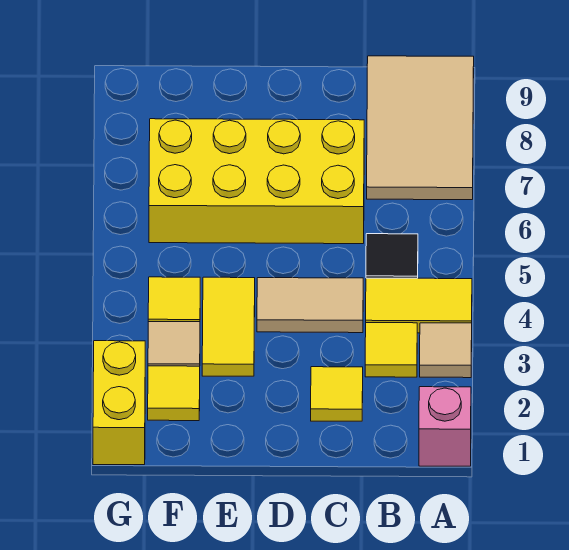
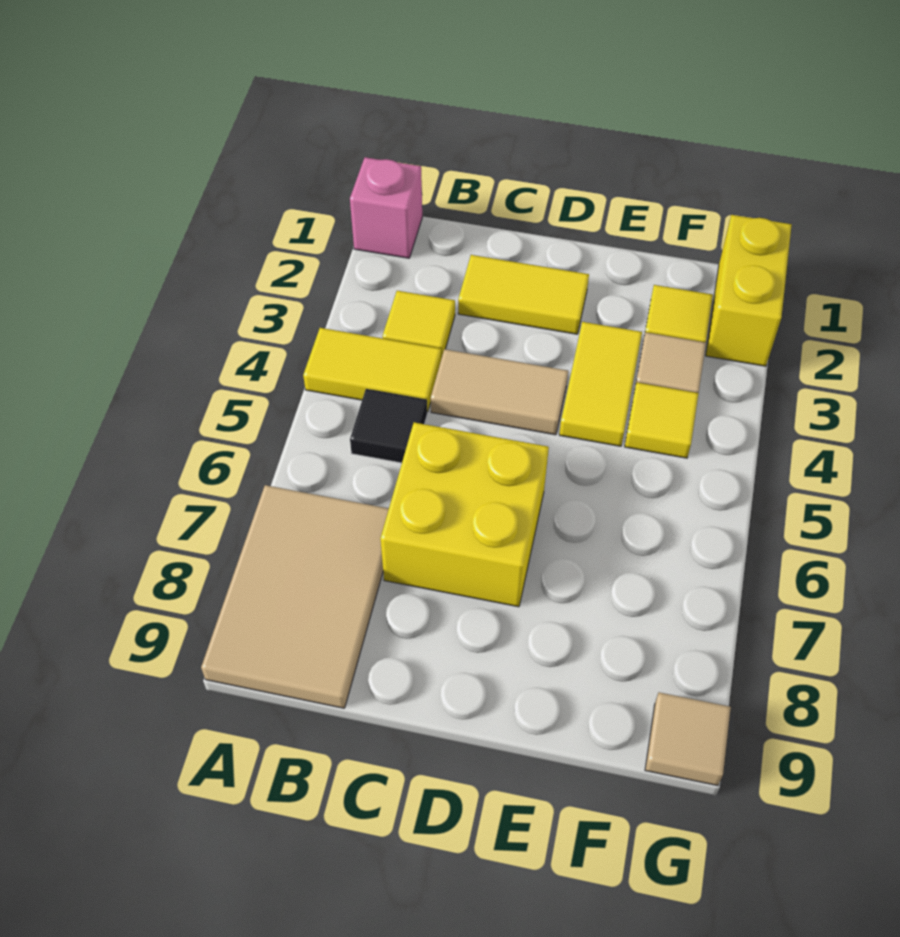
tan tile A3 level 1 -> tan tile G9 level 1
yellow tile C2 level 1 -> yellow tile C2:D2 level 1
yellow brick C6:F7 level 1 -> yellow brick C6:D7 level 1

